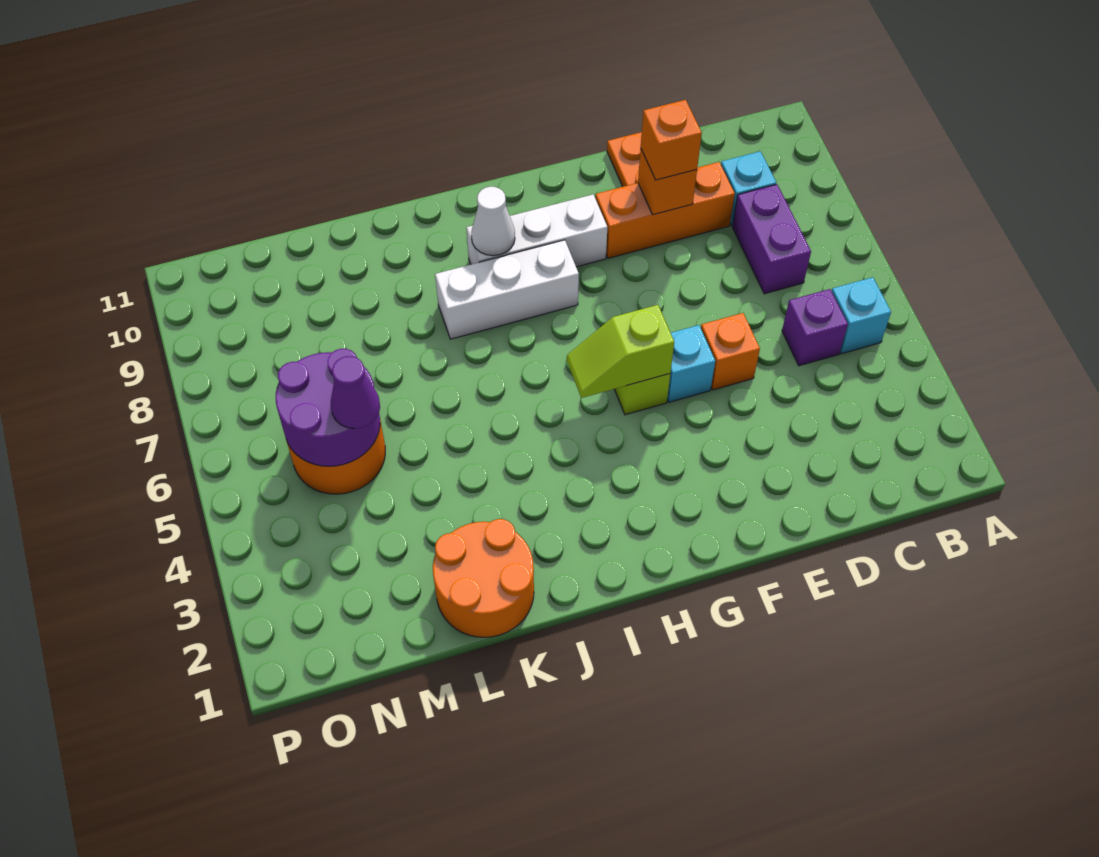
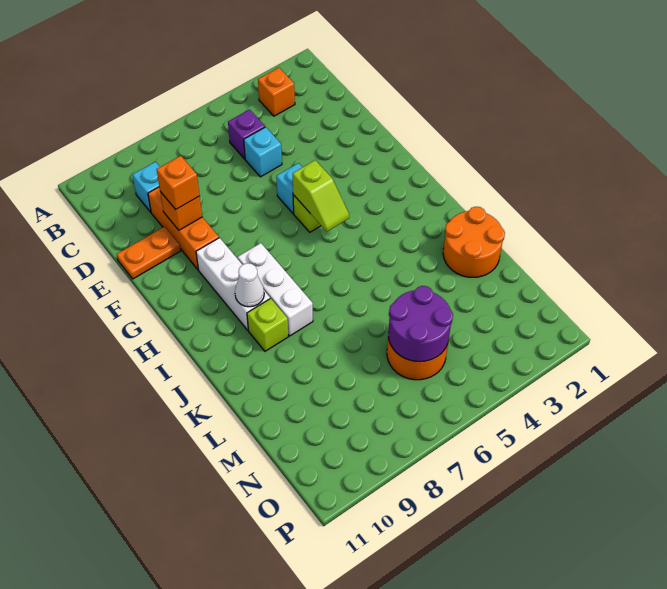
cyan brick B5 level 1 -> cyan brick D5 level 1
purple brick C7:C8 level 1 -> none
orange brick E5 level 1 -> orange brick B3 level 1
none -> lime brick J9 level 1
purple cone M5 level 3 -> none

